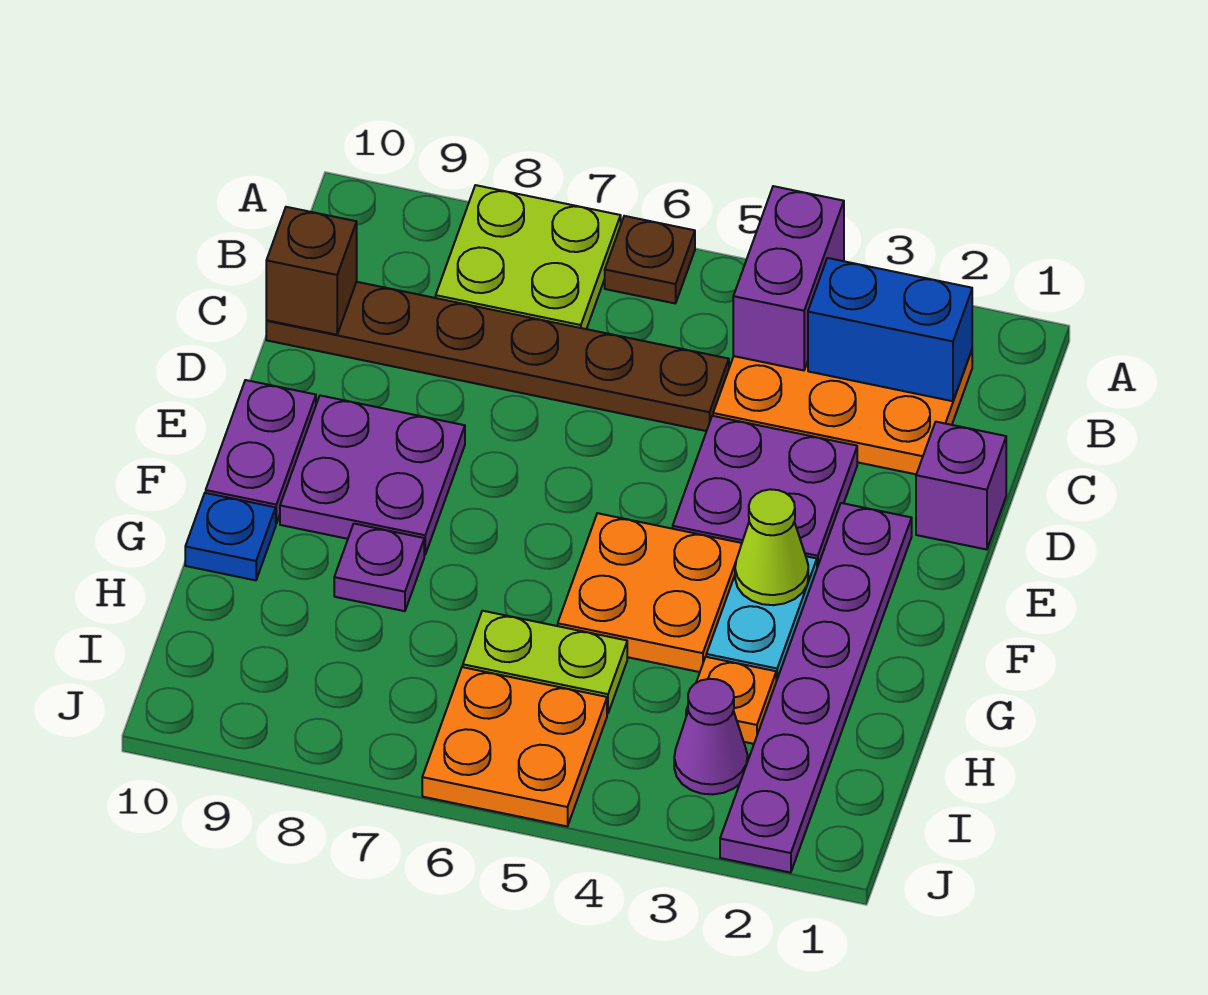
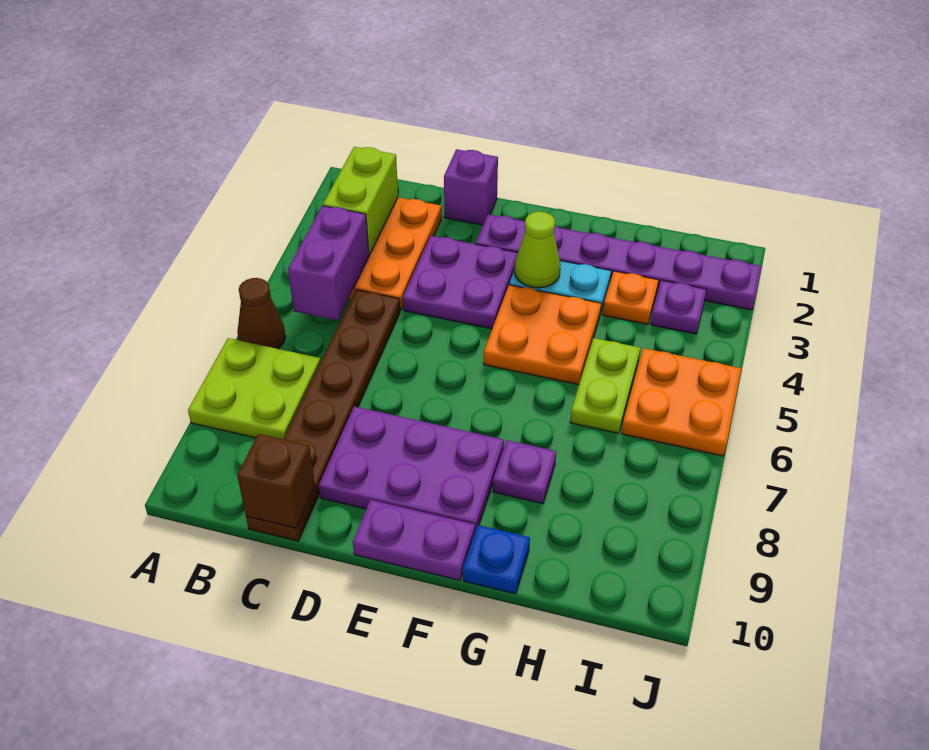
purple brick A4:B4 level 2 -> purple brick B4:B5 level 2
brown plate A6 level 1 -> brown cone A6 level 1
blue brick B2:B3 level 2 -> lime brick B2:B3 level 2
purple plate E8:F9 level 1 -> purple plate D8:F9 level 1
purple cone I3 level 1 -> purple plate I3 level 1

